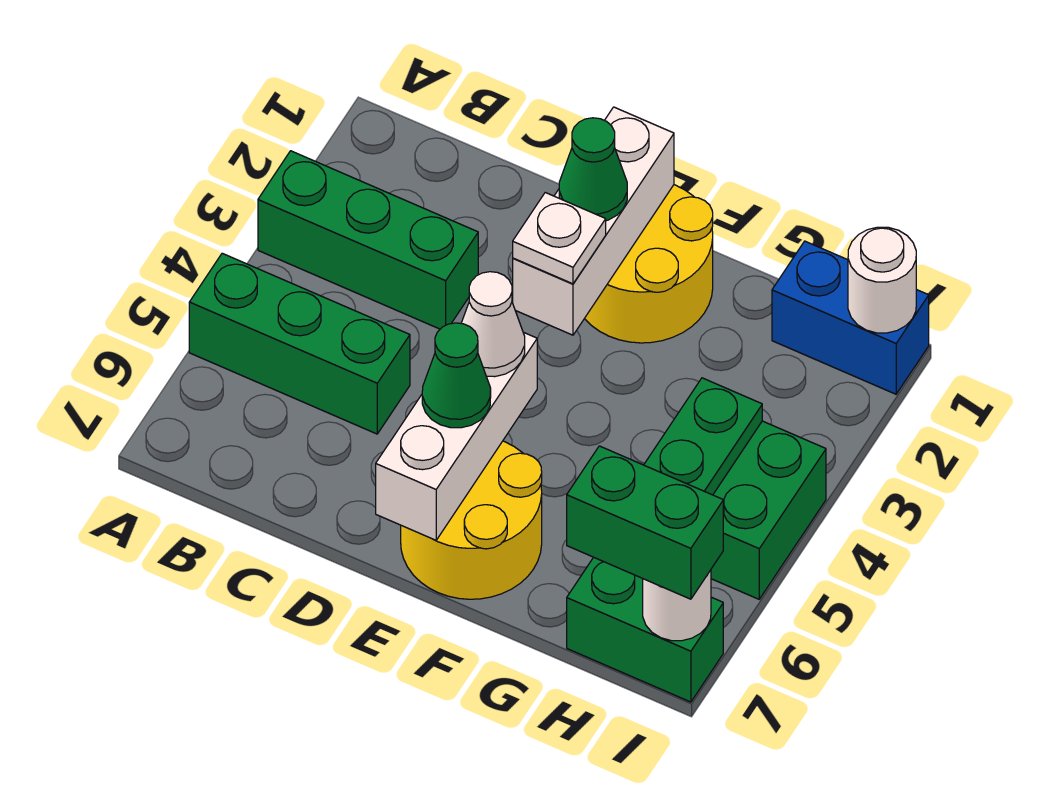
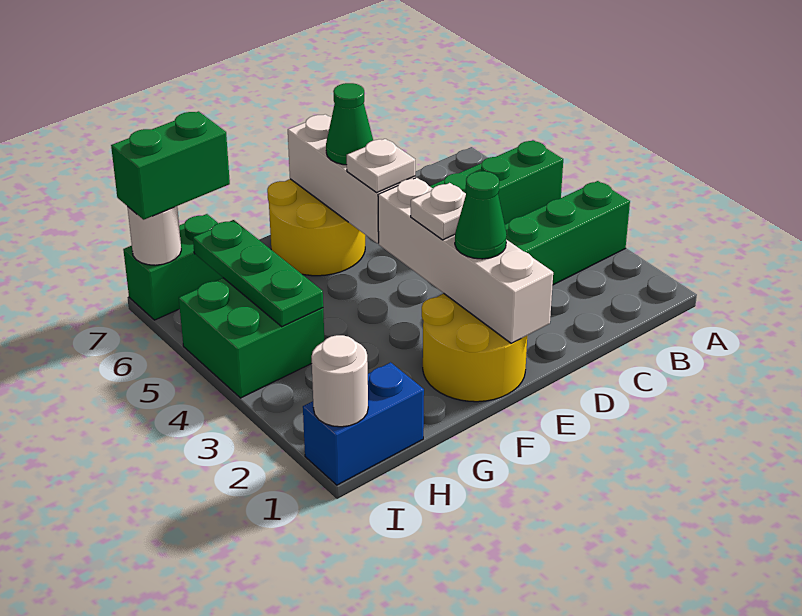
white brick E1:E3 level 2 -> white brick E1:E4 level 2
white cone E5 level 3 -> white plate E5 level 3

